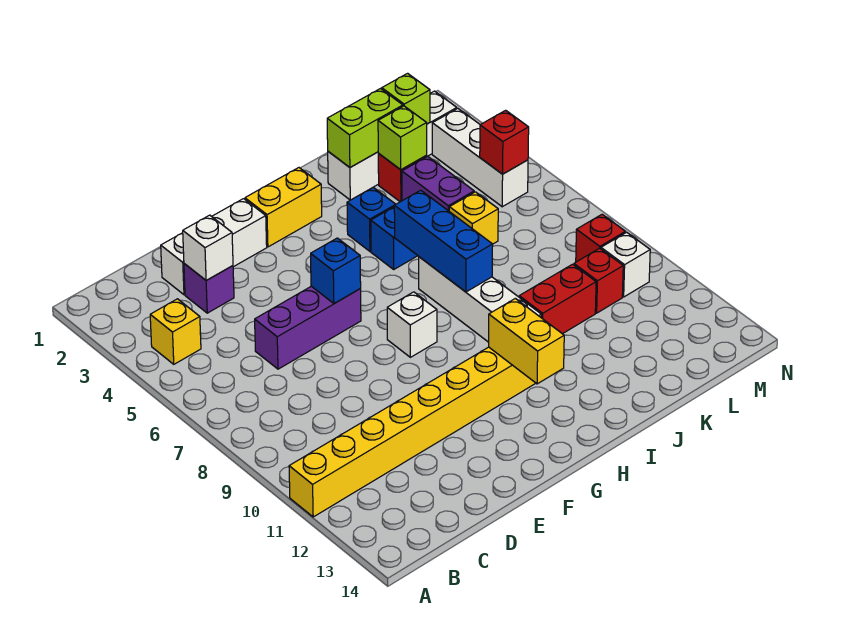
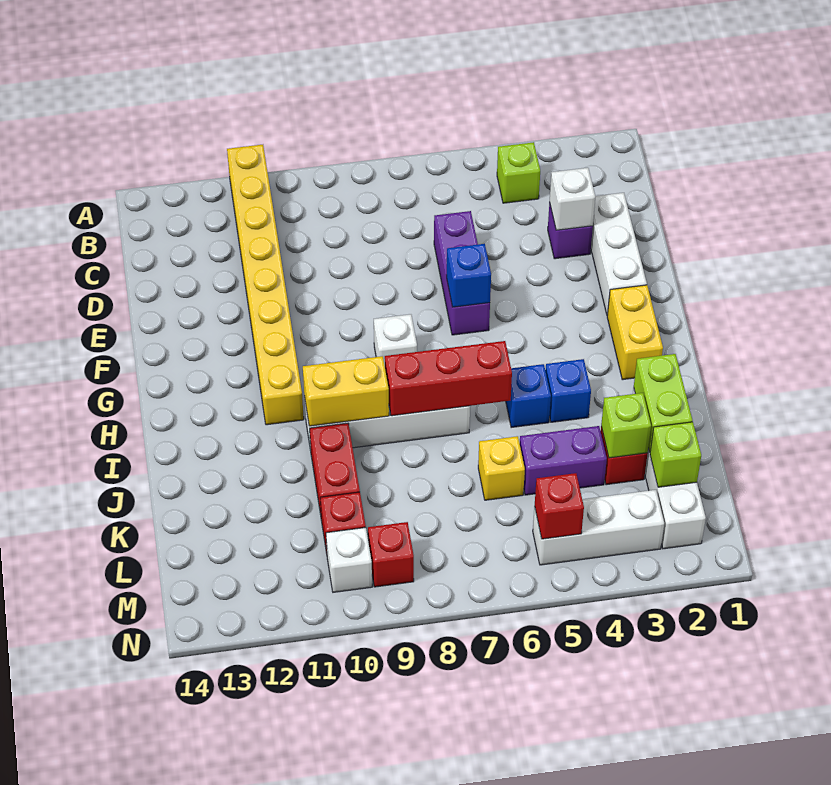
yellow brick B4 level 1 -> lime brick B4 level 1
yellow brick H11:H12 level 2 -> yellow brick I9:I10 level 2
blue brick I6:I8 level 2 -> red brick I6:I8 level 2

